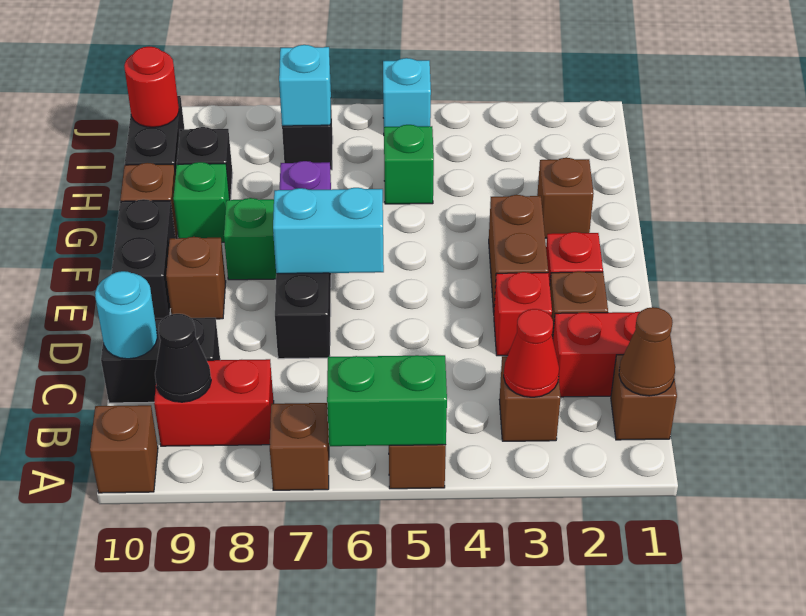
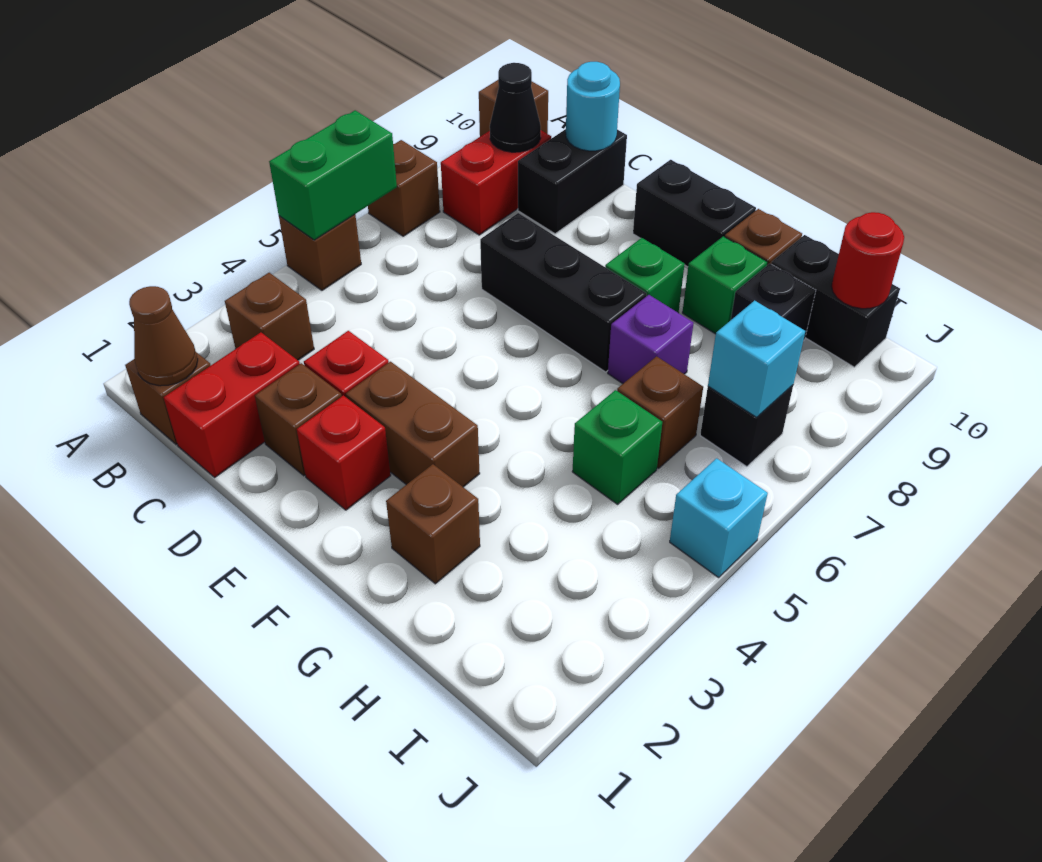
red cone B3 level 2 -> none
cyan brick E6:E7 level 2 -> none
brown brick E9 level 1 -> brown brick H6 level 1

